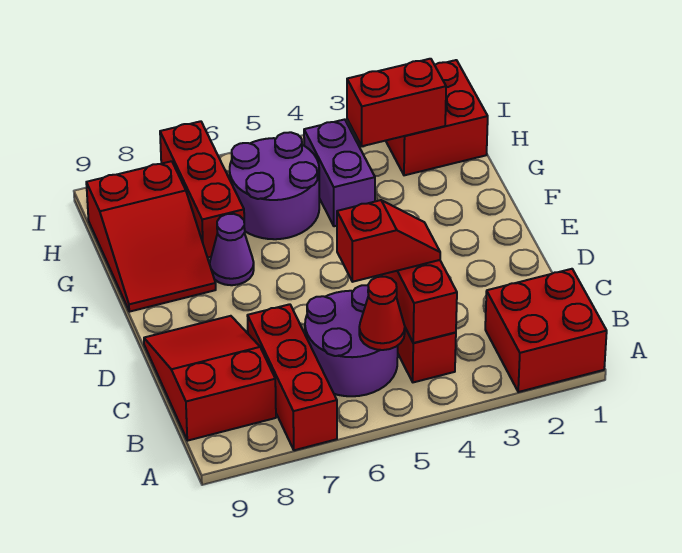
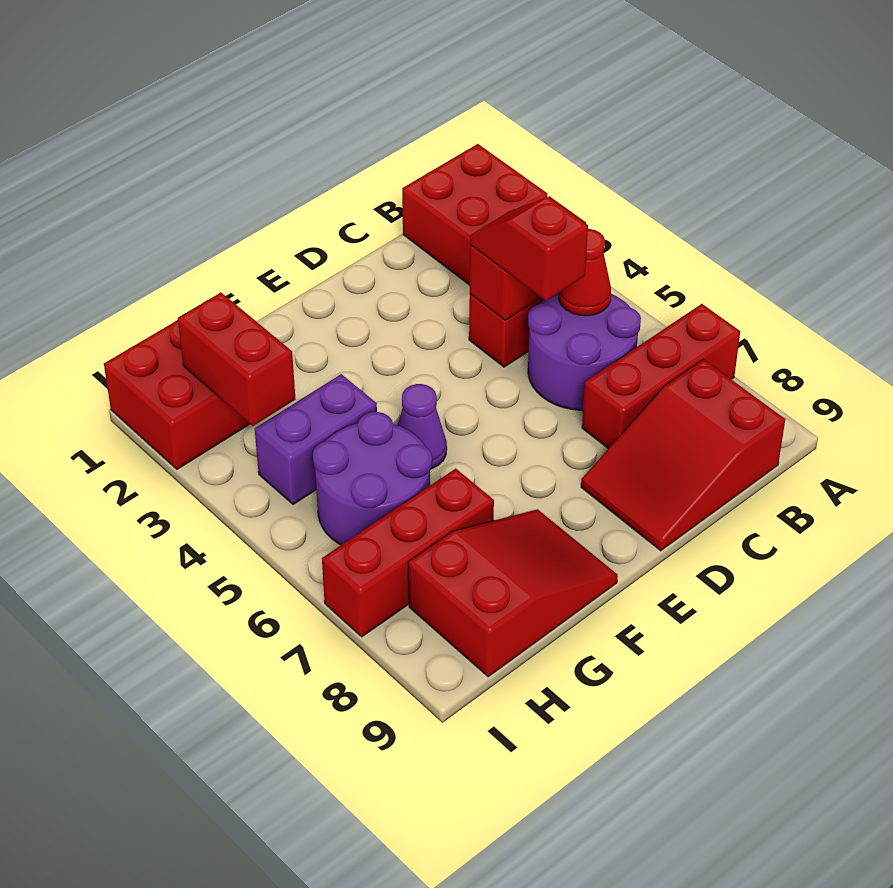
purple cone F7 level 1 -> purple cone F5 level 1

